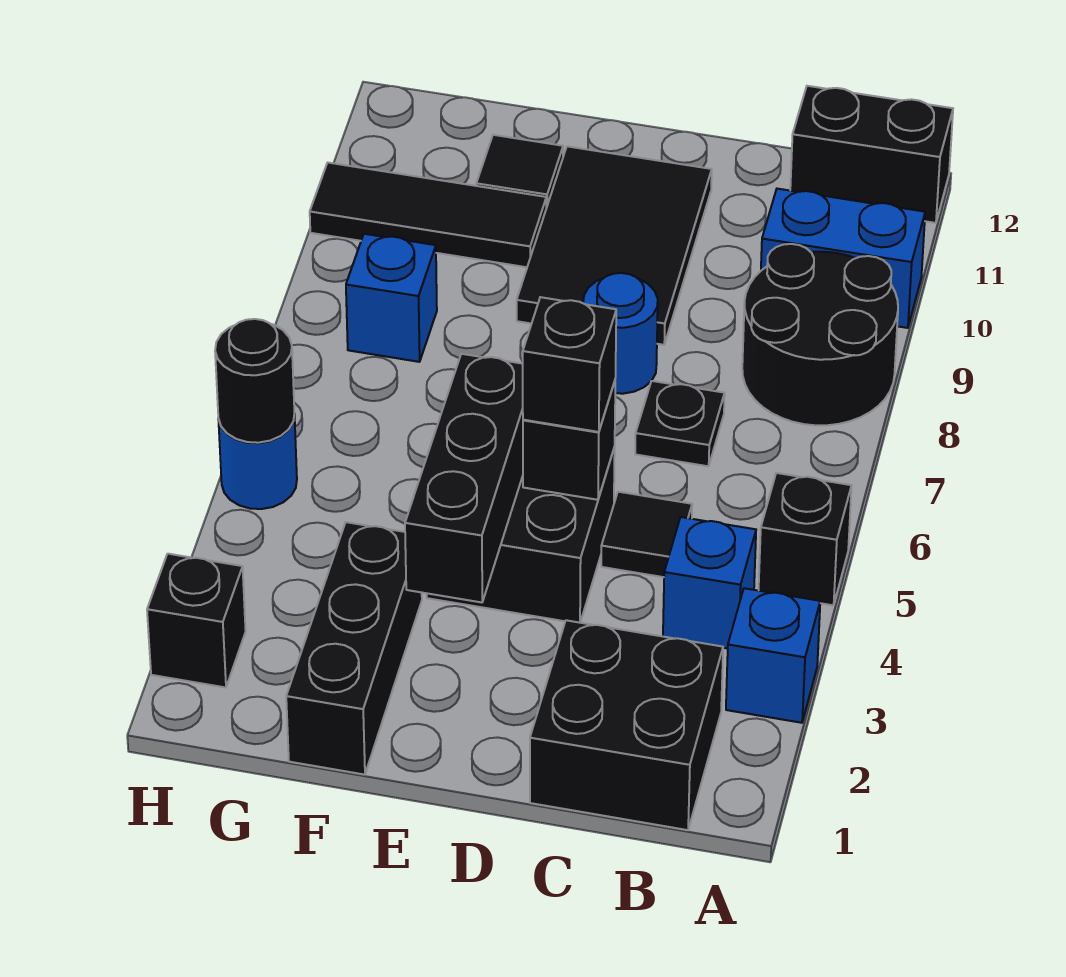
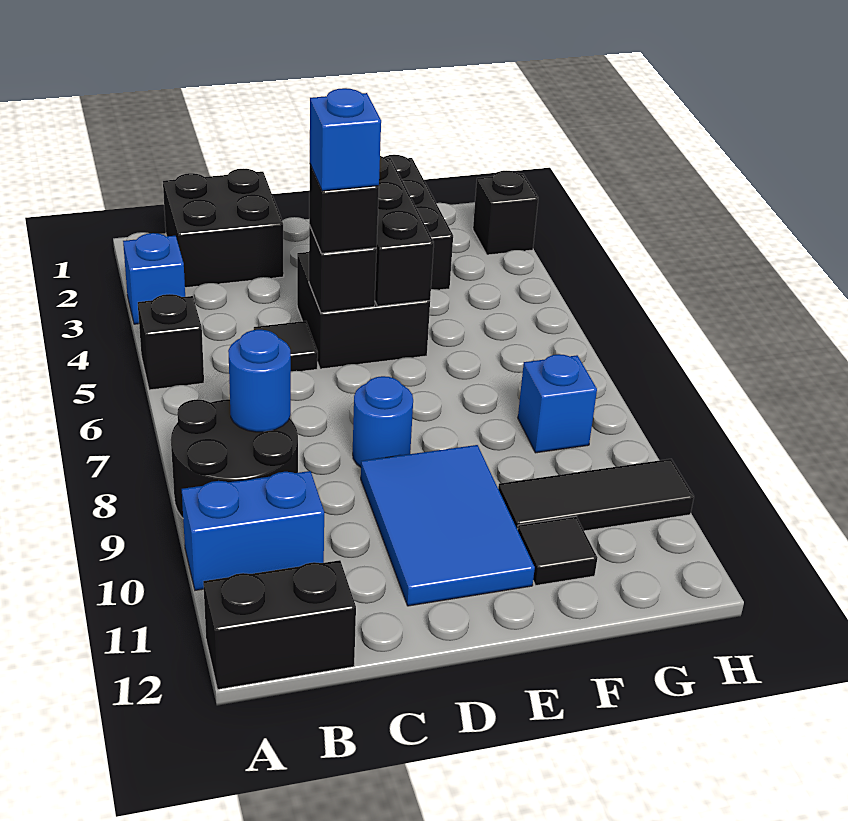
blue brick B4 level 1 -> blue brick D5 level 4
black plate C7 level 1 -> none
black tile D9:E11 level 1 -> blue tile D9:E11 level 1
blue round brick H5 level 1 -> blue round brick B8 level 2
black round brick H5 level 2 -> none

